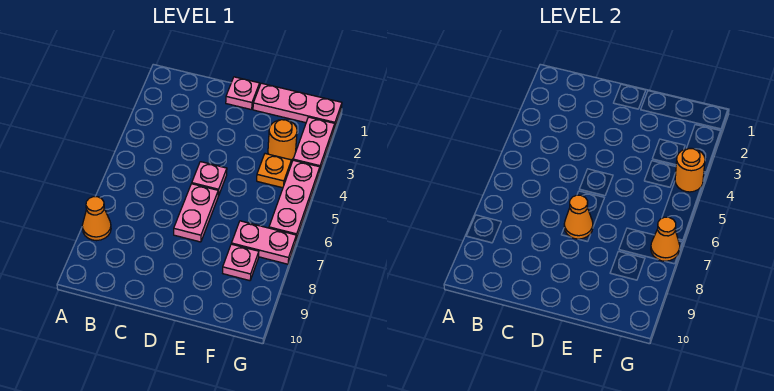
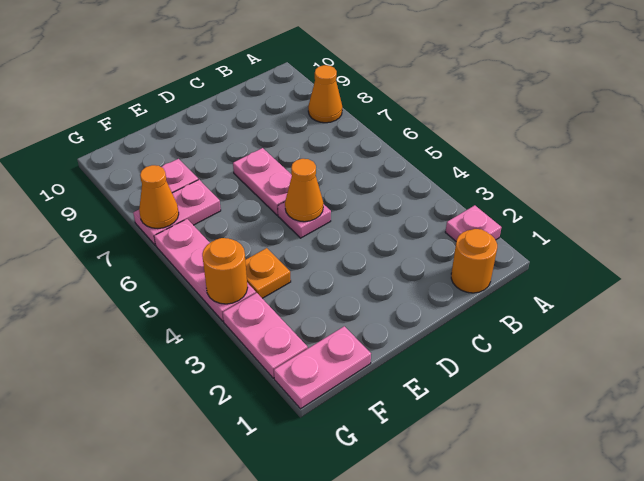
pink plate D1 level 1 -> pink plate A2 level 1
orange cone D7 level 2 -> orange cone D5 level 2
pink plate E1:G1 level 1 -> pink plate F1:G1 level 1
orange round brick F3 level 1 -> orange round brick B1 level 1

